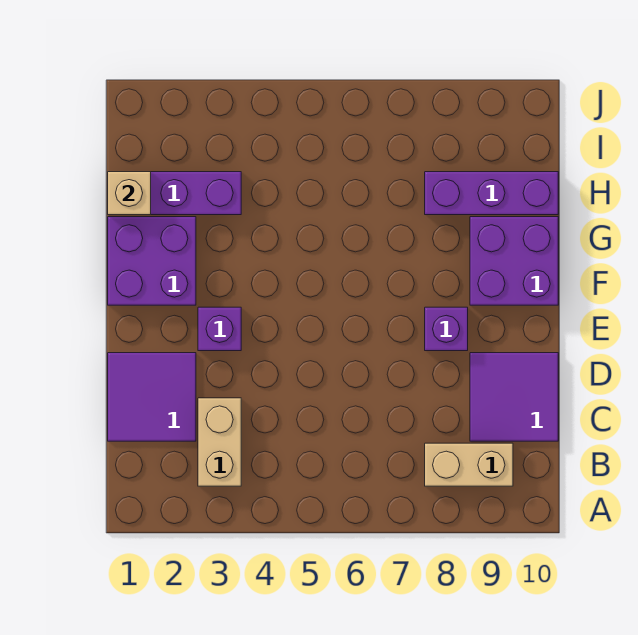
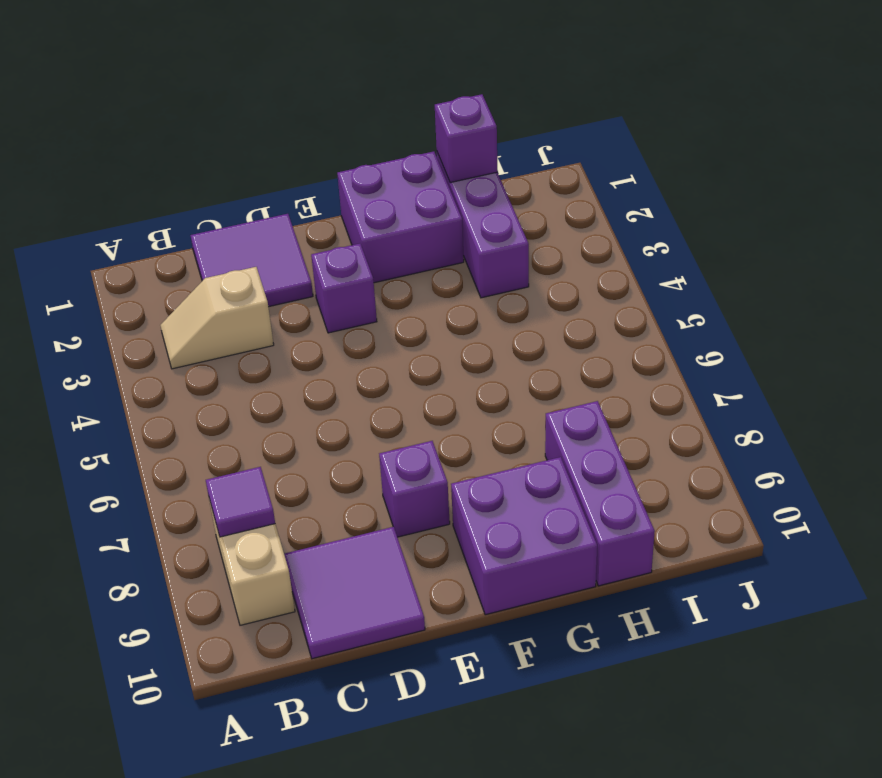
tan brick B3:C3 level 1 -> tan slope B3:C3 level 1 top C
none -> purple tile B8 level 2
tan brick H1 level 2 -> purple brick H1 level 2

